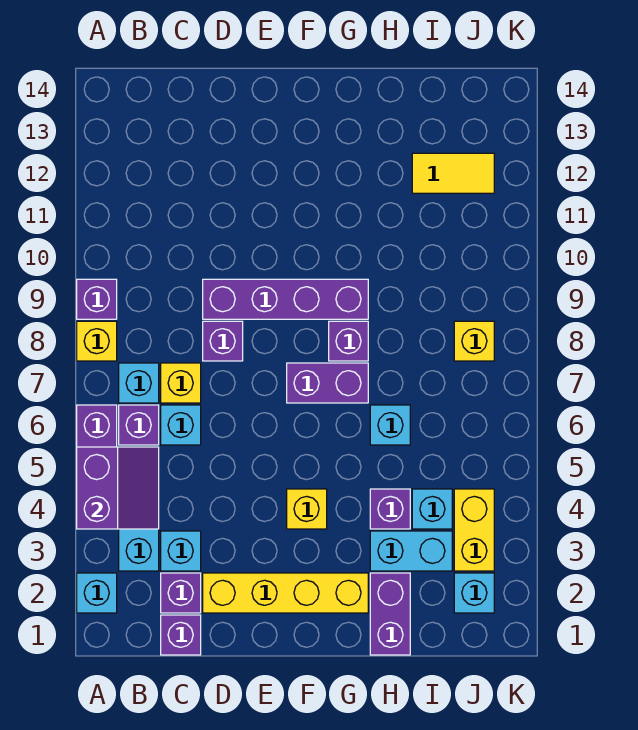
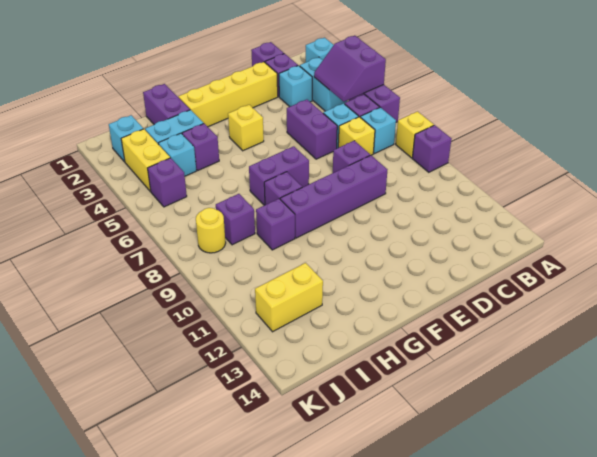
none -> purple brick D5:D6 level 1
cyan brick H6 level 1 -> none
none -> purple brick H9 level 1
none -> purple brick I8 level 1
yellow tile I12:J12 level 1 -> yellow brick I12:J12 level 1
none -> purple brick J5 level 1
yellow brick J8 level 1 -> yellow round brick J8 level 1

